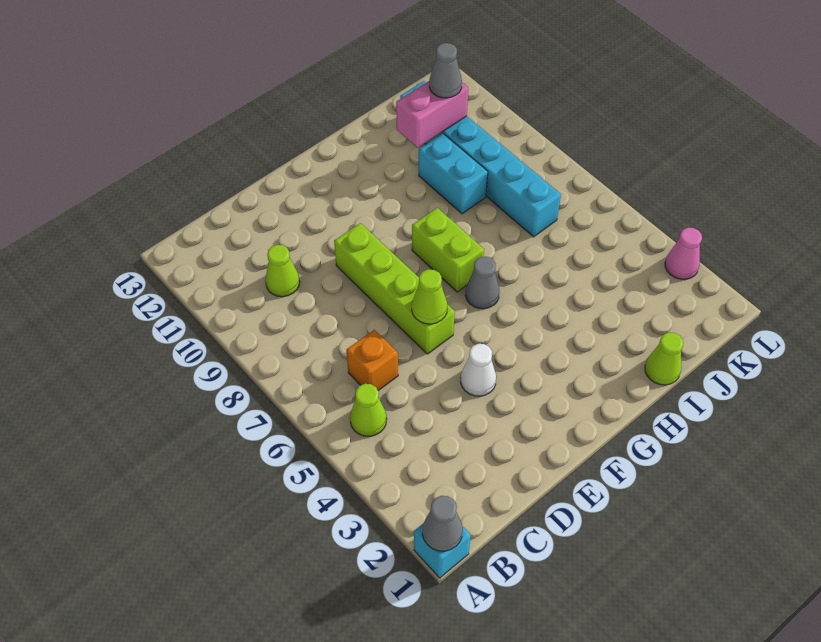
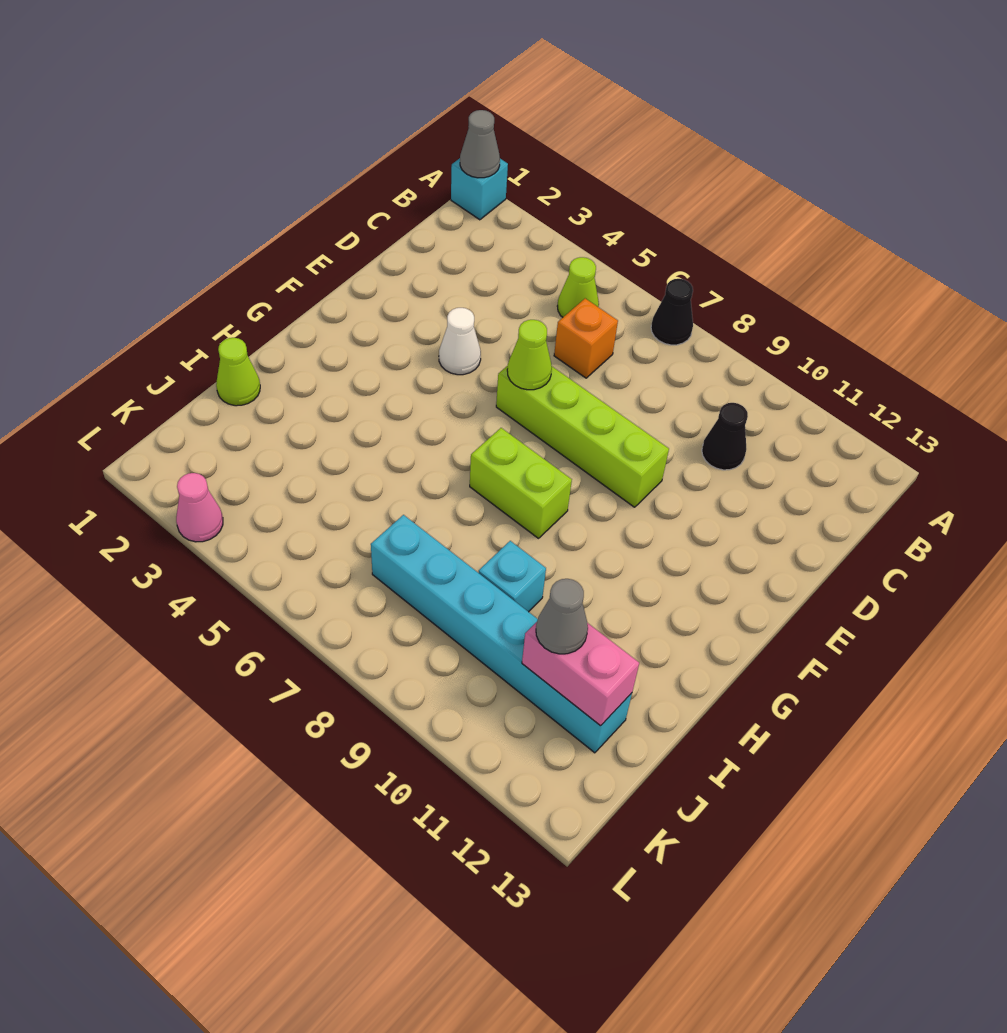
none -> black cone A7 level 1
lime cone C10 level 1 -> black cone C10 level 1
grey cone G6 level 1 -> none
cyan brick I9:I10 level 1 -> cyan brick I9 level 1
pink brick I11:J11 level 2 -> pink brick J11:J12 level 2

